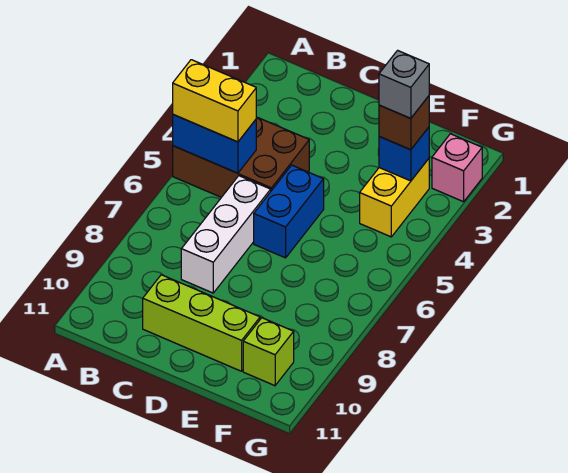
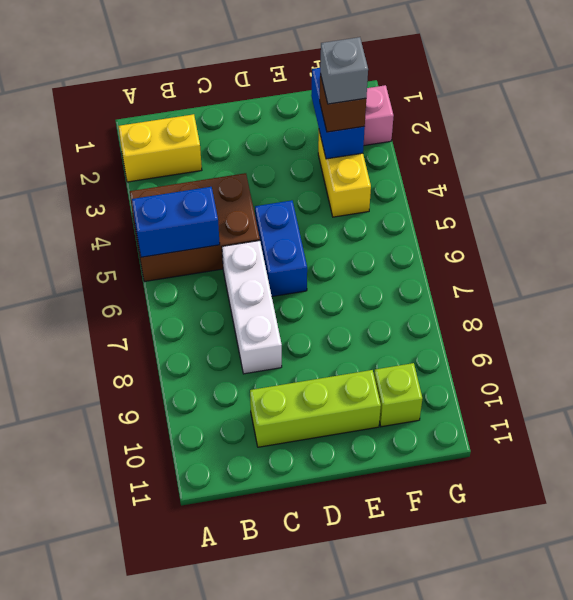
yellow brick A5:B5 level 3 -> yellow brick A2:B2 level 1
blue brick F3 level 2 -> blue brick F2:F3 level 2

